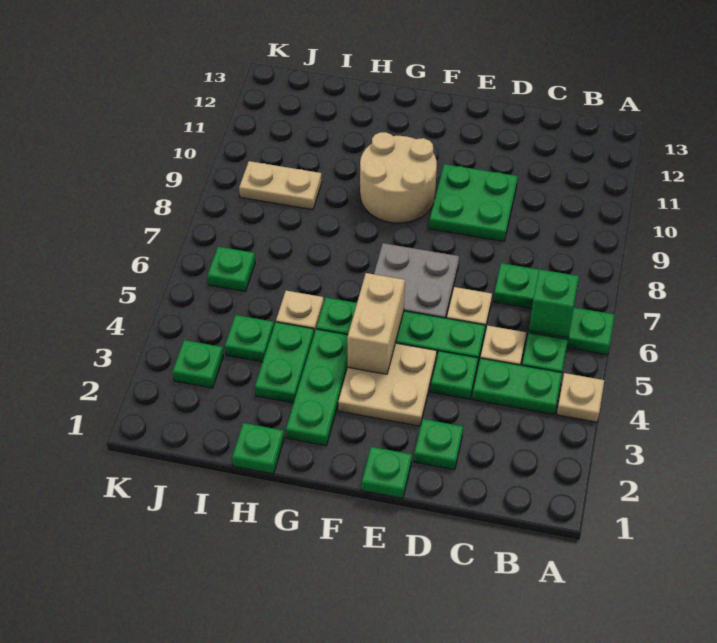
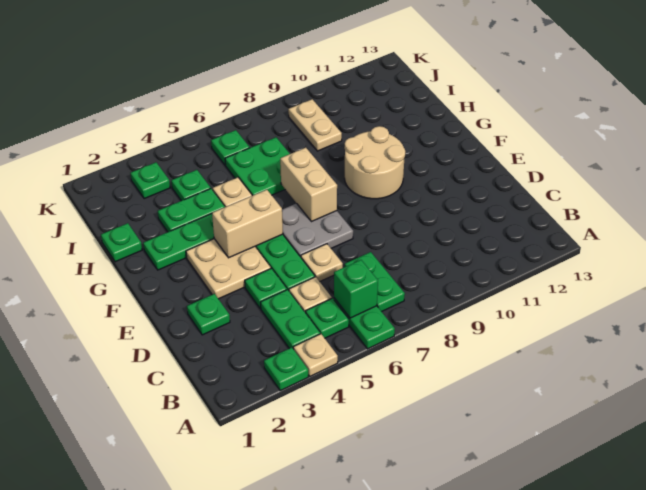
green plate D9:E10 level 1 -> green plate H6:I7 level 1
green plate E1 level 1 -> green plate A3 level 1
none -> tan brick F7:G7 level 2

